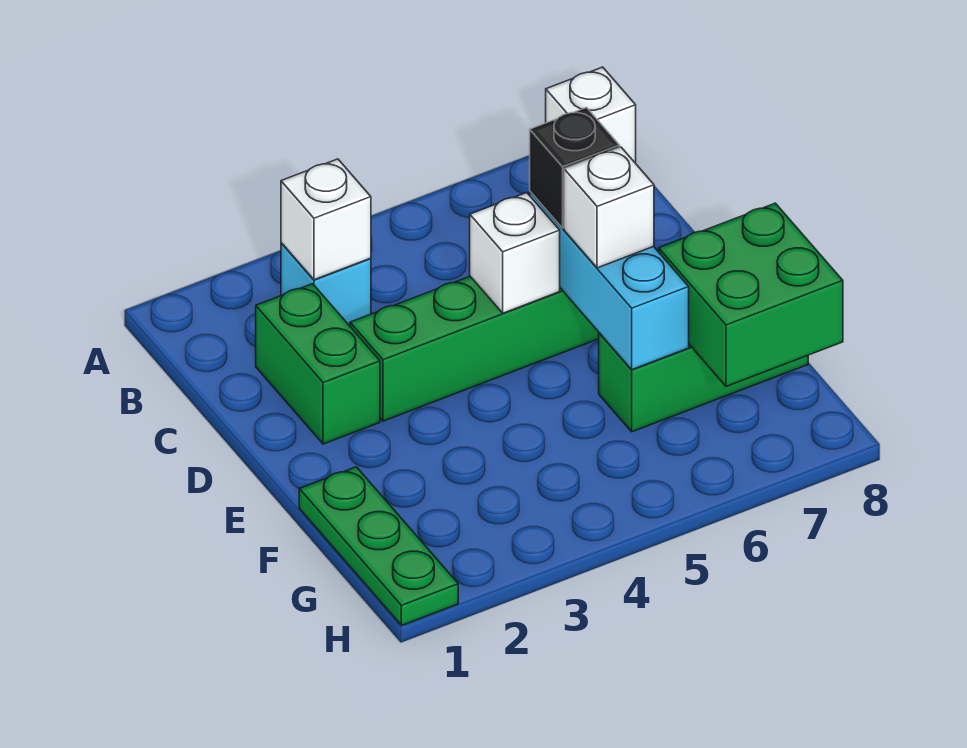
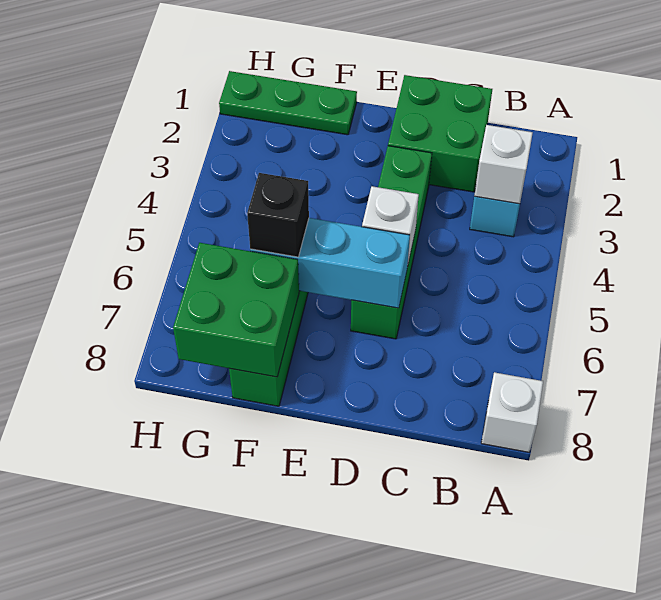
green brick C2:D2 level 1 -> green brick C1:D2 level 1
black brick D6 level 3 -> black brick F6 level 3
white brick E6 level 3 -> none

